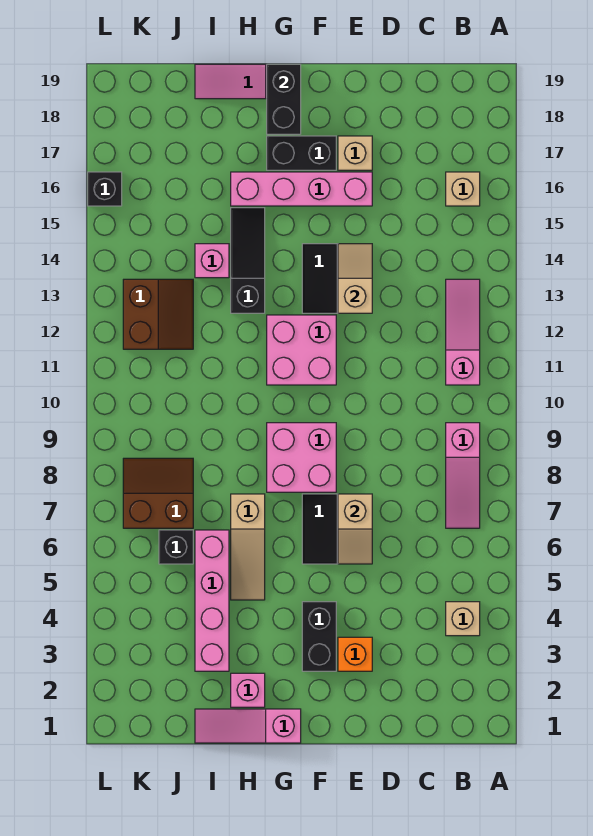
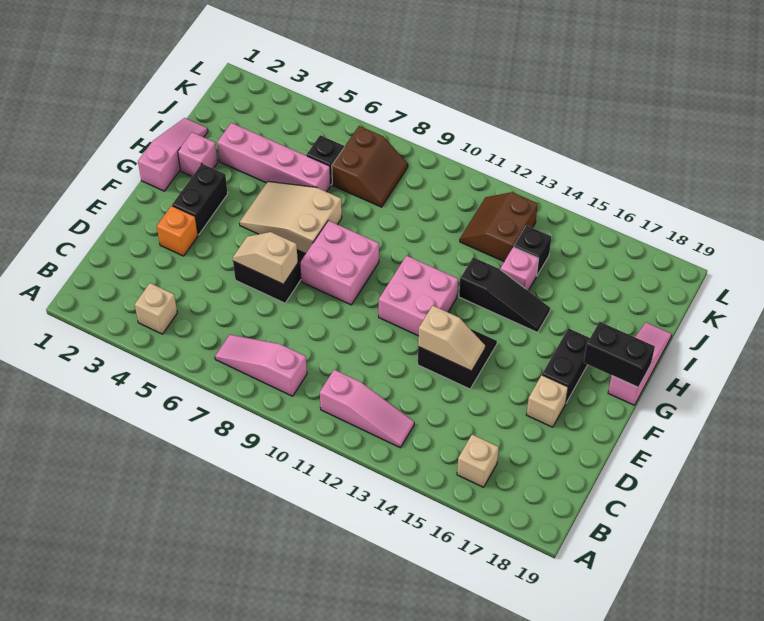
pink brick E16:H16 level 1 -> none
black brick F3:F4 level 1 -> black brick F3:G3 level 1
tan slope H5:H7 level 1 top 7 -> tan slope G5:H7 level 1 top 7
brown slope J12:K13 level 1 top K -> brown slope J12:K13 level 1 top 13
black brick L16 level 1 -> black brick J14 level 1

